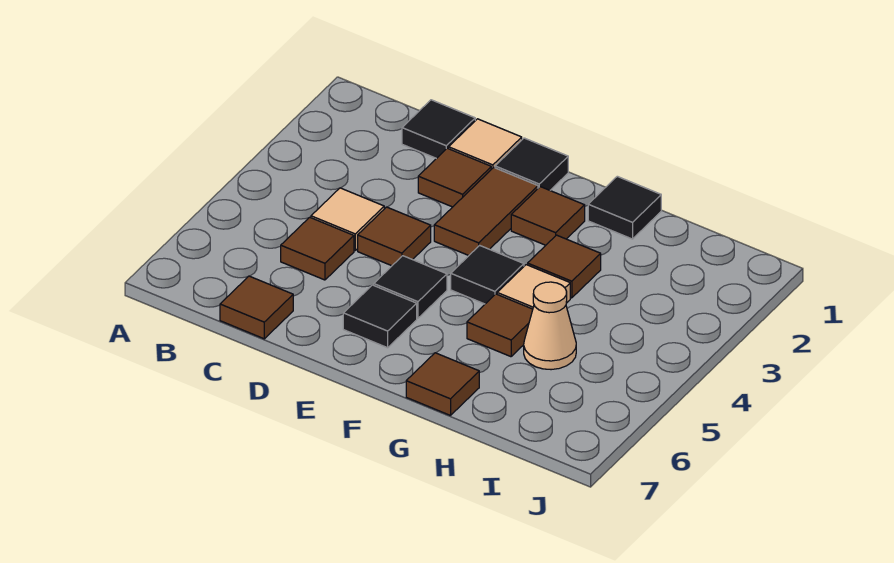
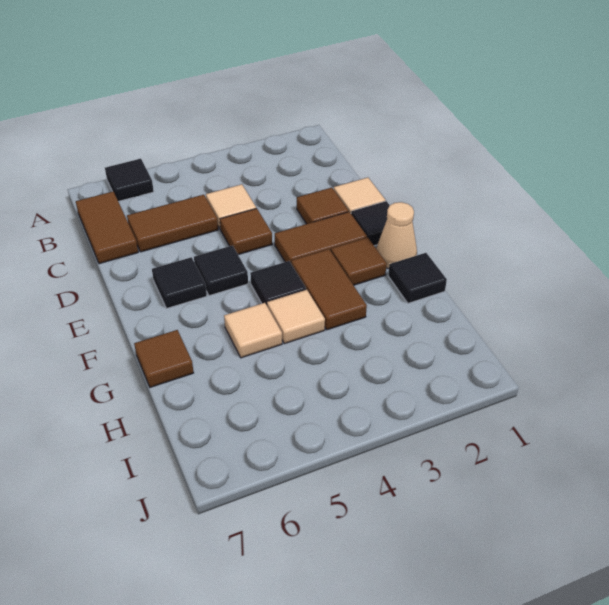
black tile C1 level 1 -> black tile A6 level 1
brown tile C5 level 1 -> brown tile C5:C6 level 1
brown tile C7 level 1 -> brown tile B7:C7 level 1
brown tile G3 level 1 -> brown tile F3:G3 level 1
brown tile G5 level 1 -> tan tile G5 level 1
tan cone H5 level 1 -> tan cone F1 level 1

